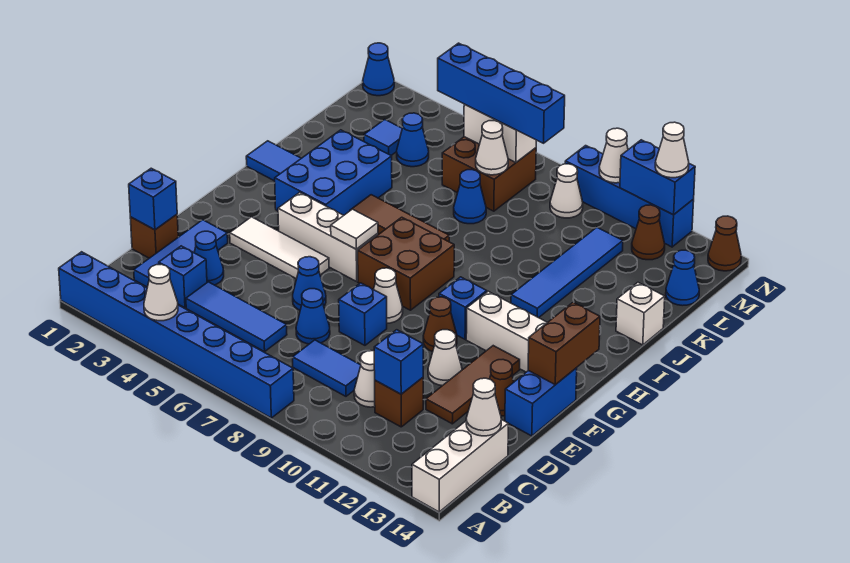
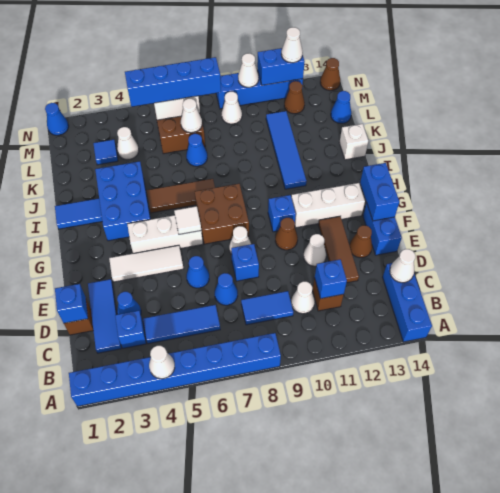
white brick A14:C14 level 1 -> blue brick A14:C14 level 1
brown brick F14:G14 level 2 -> blue brick F14:G14 level 2
blue cone L4 level 1 -> white cone L4 level 1

